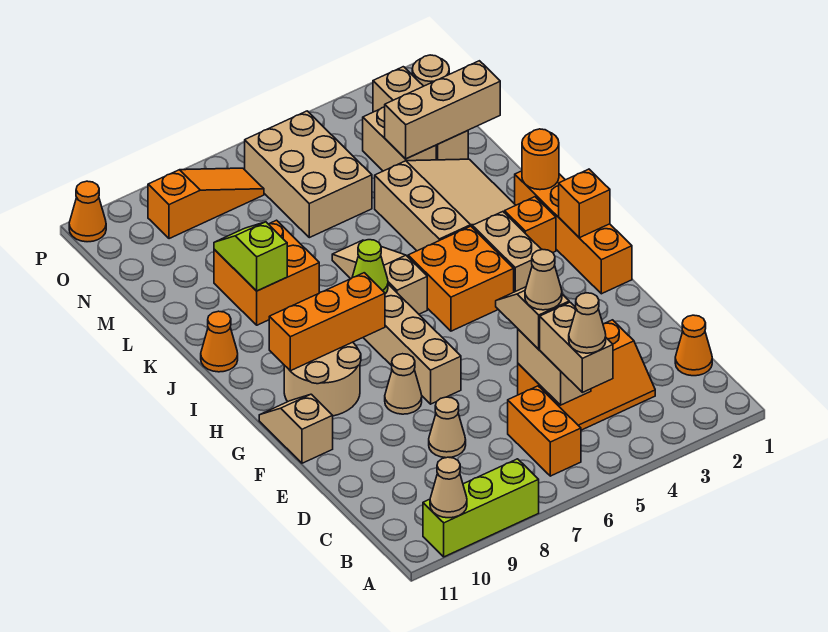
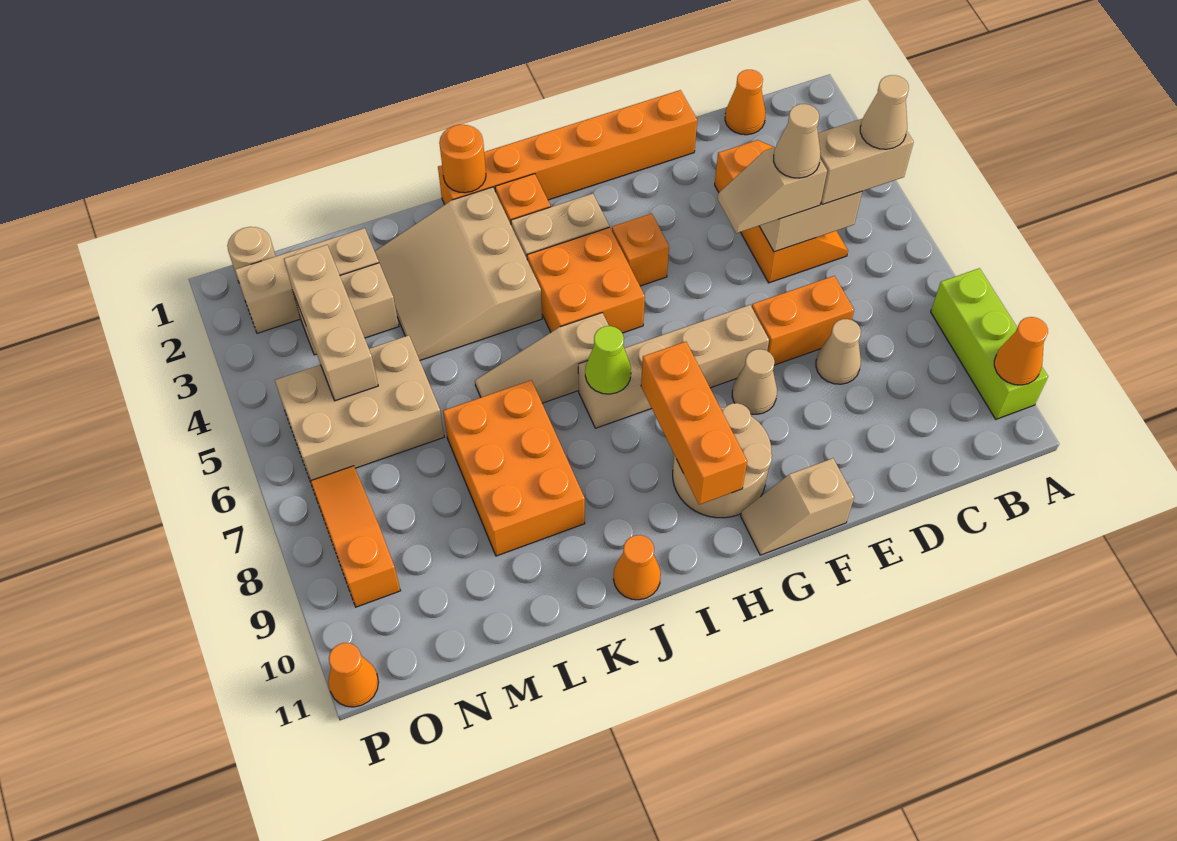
tan cone A10 level 2 -> orange cone A10 level 2
orange brick B6:C6 level 1 -> orange brick D7:E7 level 1
orange brick G1:J1 level 1 -> orange brick E1:J1 level 1
orange brick H1 level 2 -> orange brick G4 level 1
tan slope J2:L4 level 1 top 4 -> tan slope J2:L4 level 1 top J
orange brick K8:L9 level 1 -> orange brick K7:L9 level 1
lime slope K9:L9 level 2 top K -> none
tan brick M1:M3 level 2 -> tan brick N3:N5 level 2

